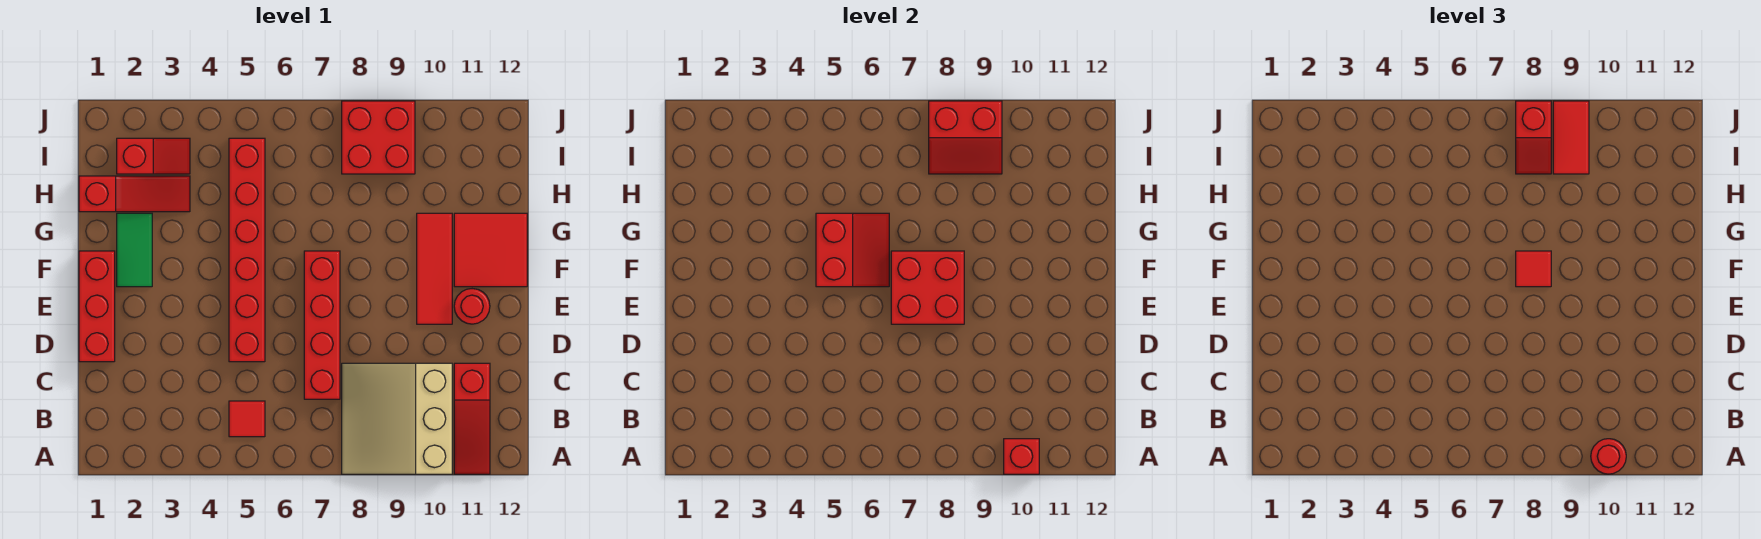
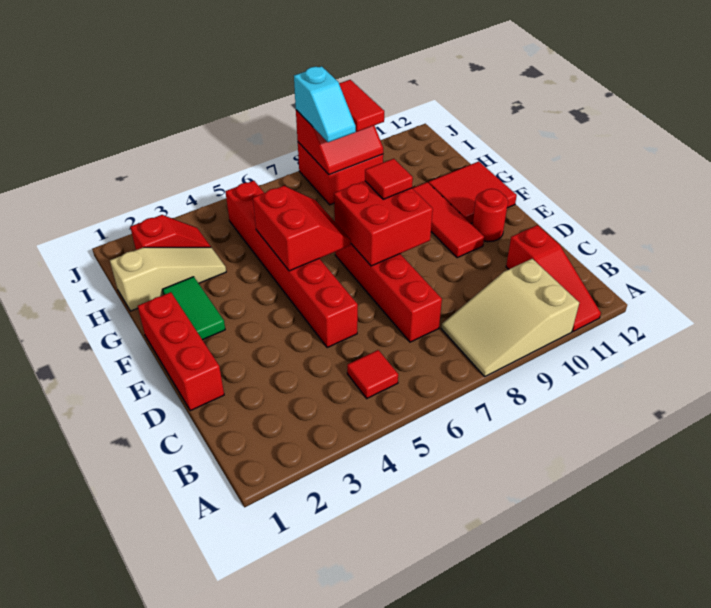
tan slope A8:C10 level 1 top 10 -> tan slope A8:B10 level 1 top 10
red brick A10 level 2 -> none
red round brick A10 level 3 -> none
red slope H1:H3 level 1 top 1 -> tan slope H1:H3 level 1 top 1
red slope I8:J8 level 3 top J -> cyan slope I8:J8 level 3 top J

